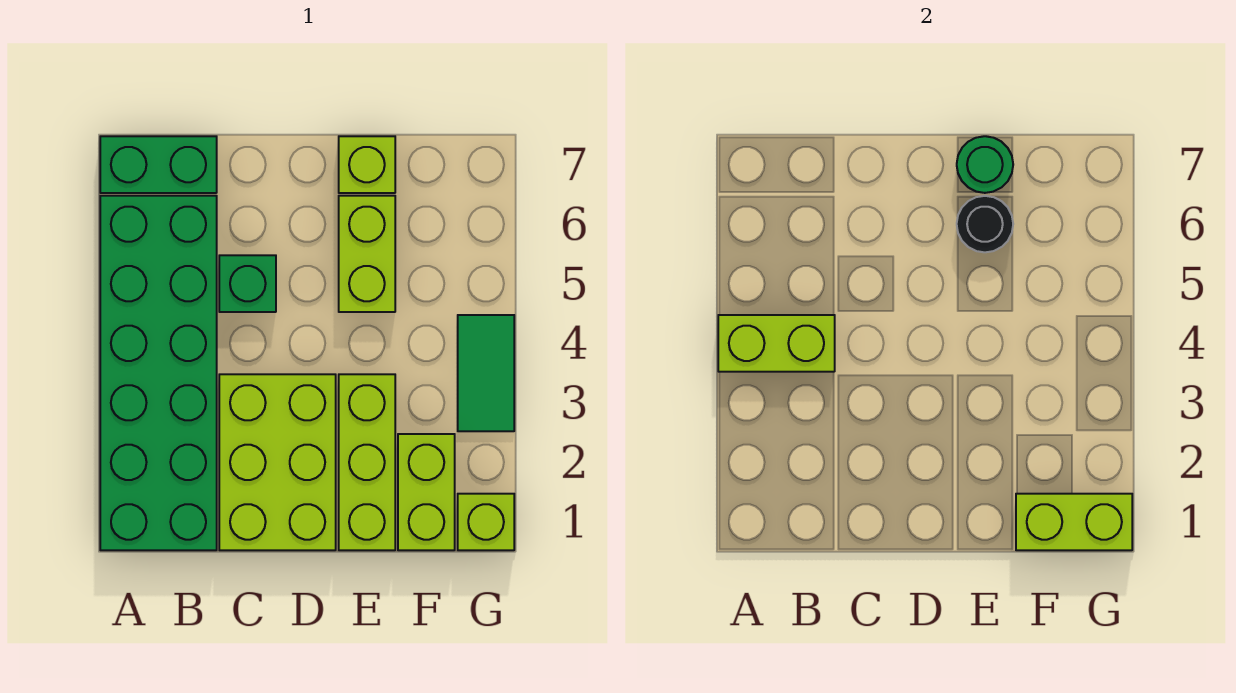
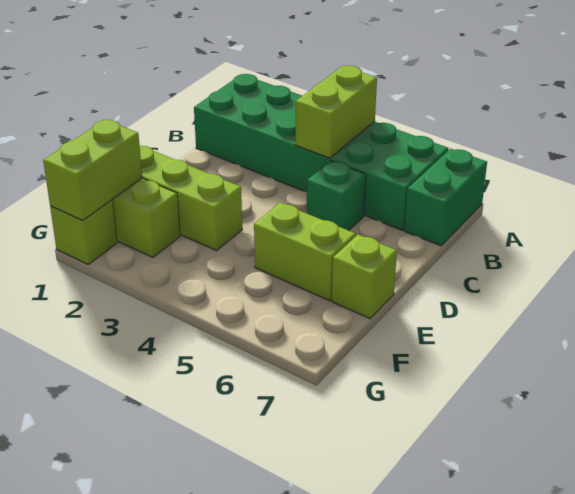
lime brick C1:D3 level 1 -> none
black round brick E6 level 2 -> none
green round brick E7 level 2 -> none
green tile G3:G4 level 1 -> none

